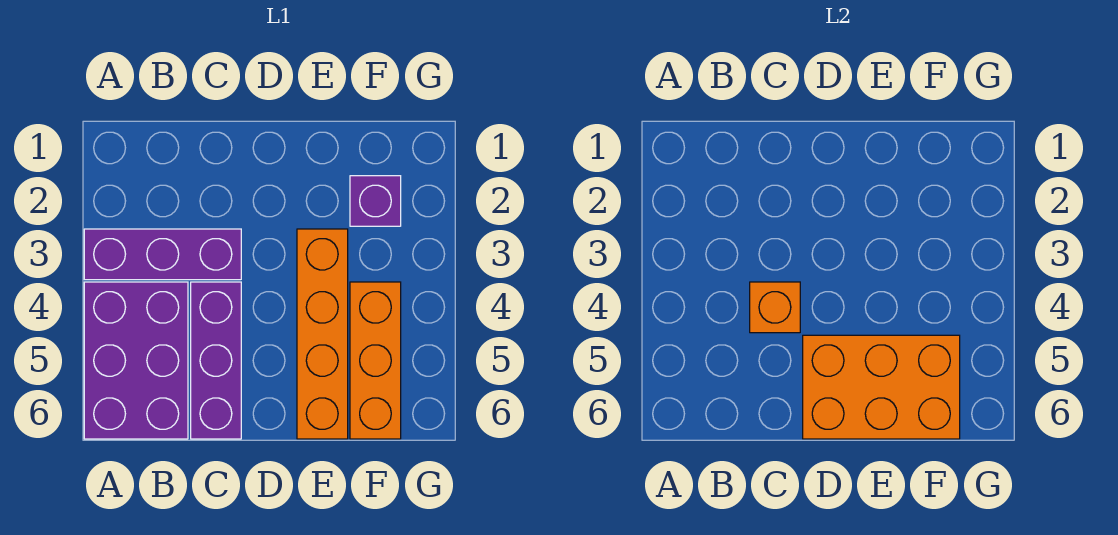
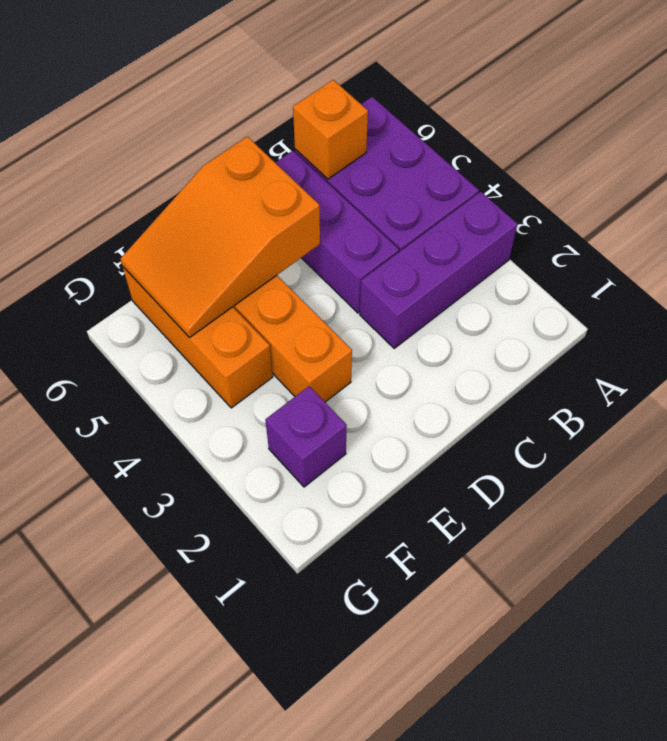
orange brick C4 level 2 -> orange brick B6 level 2
orange brick D5:F6 level 2 -> orange slope D5:F6 level 2 top D

